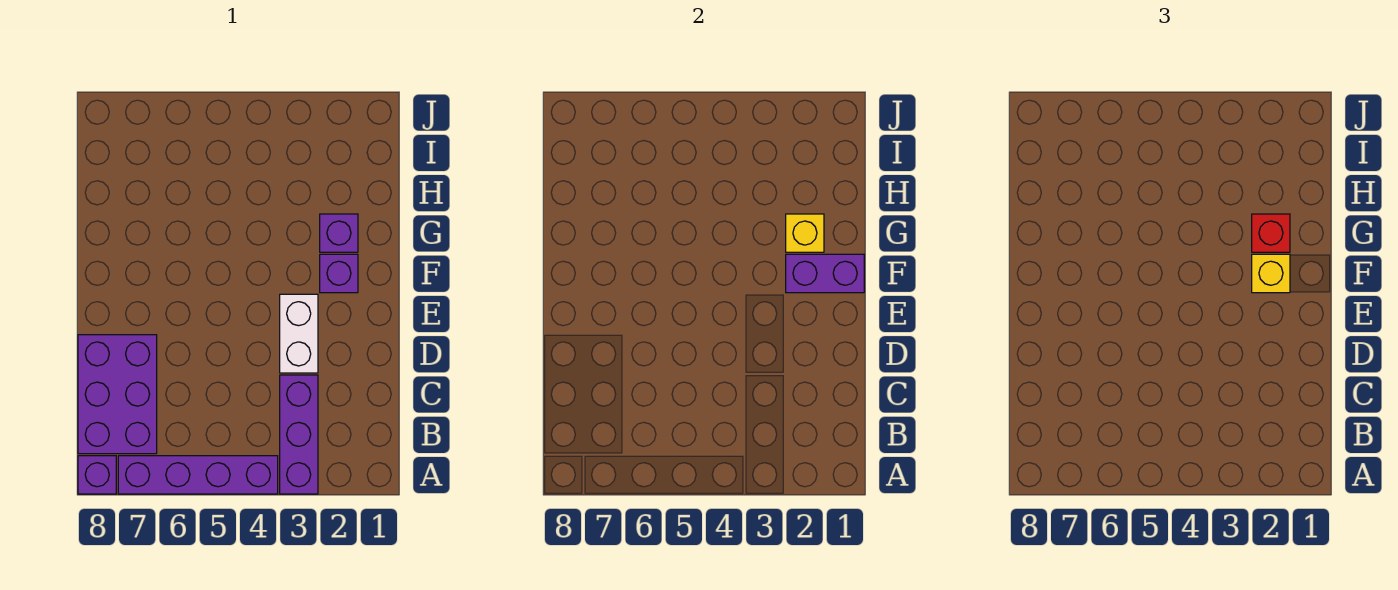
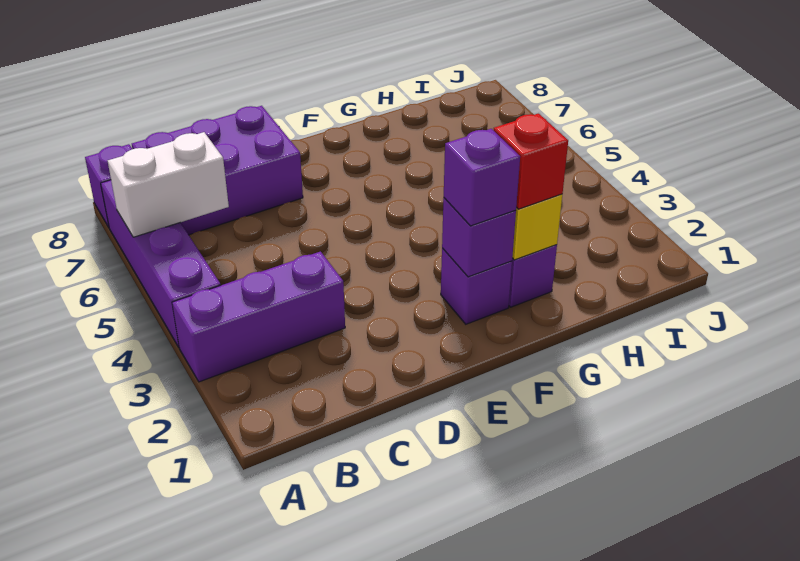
white brick D3:E3 level 1 -> white brick A6:B6 level 2
purple brick F1:F2 level 2 -> purple brick F2 level 2
yellow brick F2 level 3 -> purple brick F2 level 3

